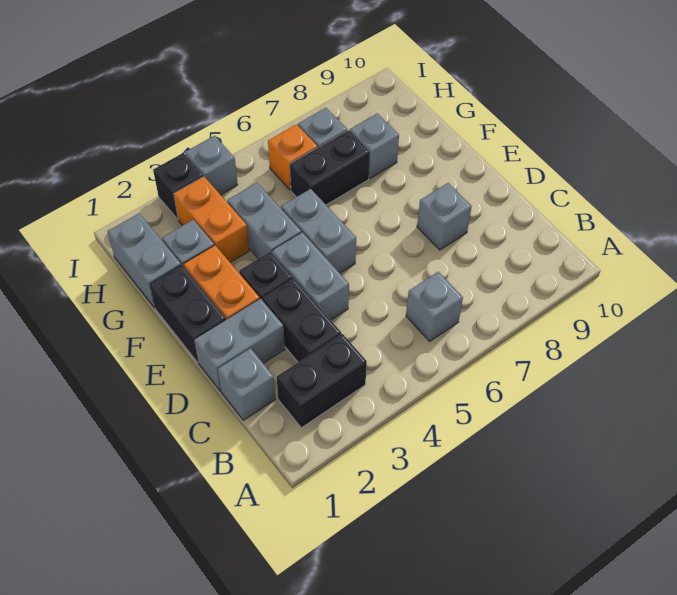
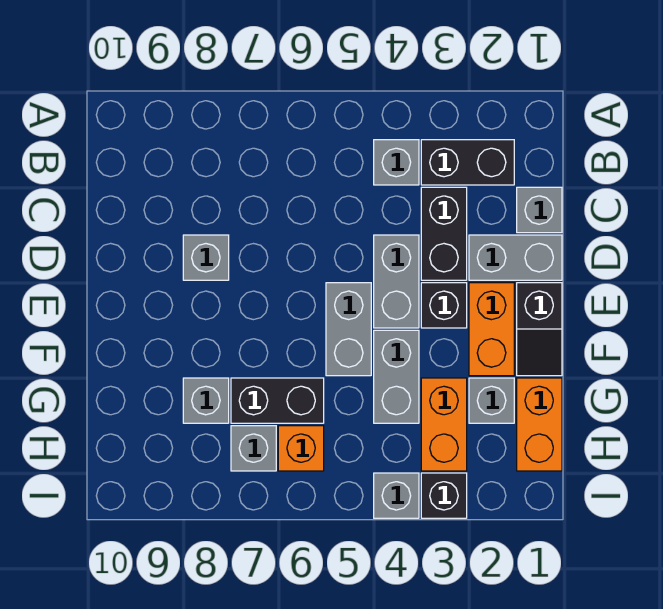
grey brick B6 level 1 -> grey brick B4 level 1
black brick E1:F1 level 1 -> black slope E1:F1 level 1 top E
grey brick G1:H1 level 1 -> orange brick G1:H1 level 1

